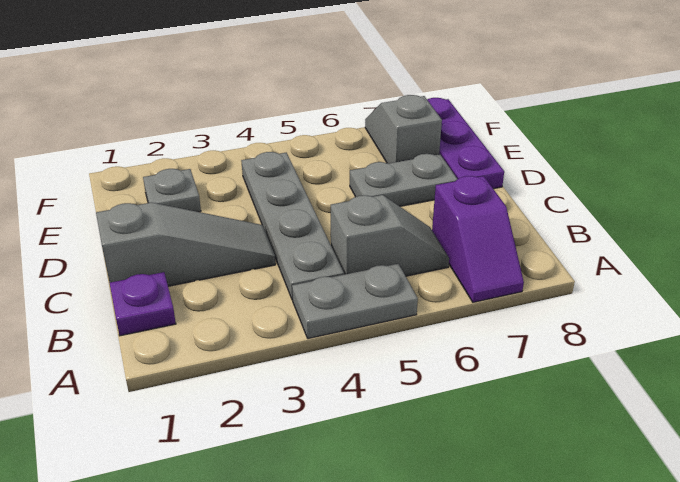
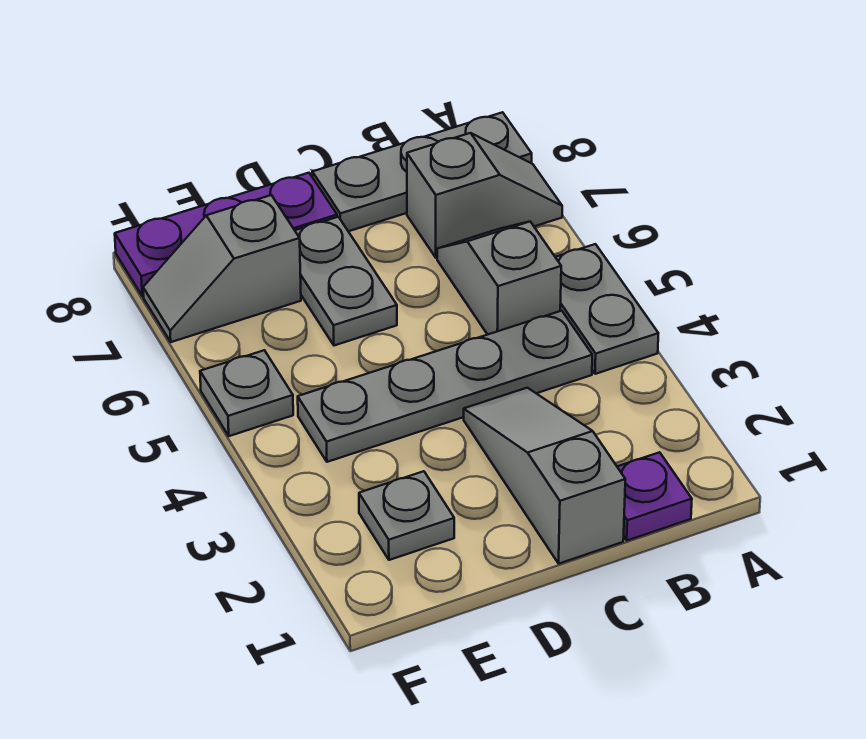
purple slope A7:B7 level 1 top B -> grey slope A7:B7 level 1 top B
none -> grey plate A8:C8 level 1
none -> grey plate F5 level 1

